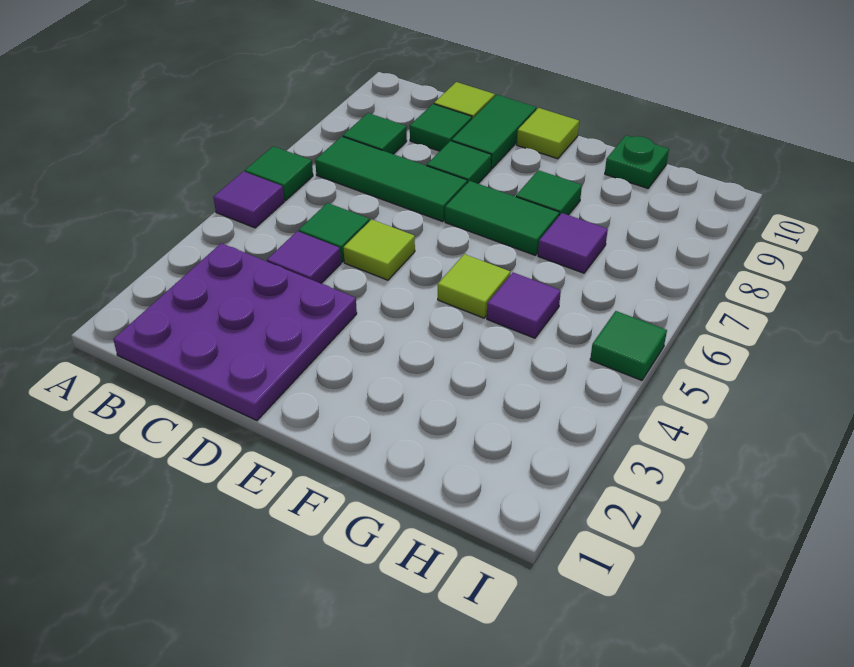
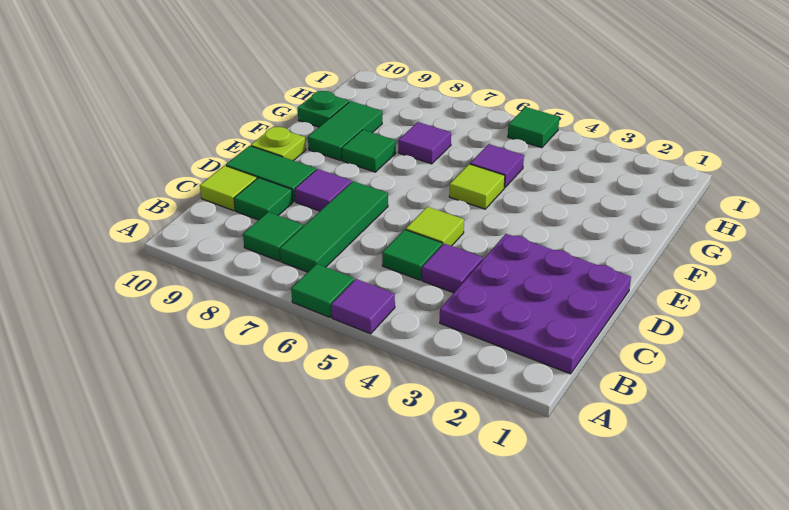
green tile D8 level 1 -> purple tile D8 level 1
green tile E7:F7 level 1 -> green tile F9:G9 level 1
lime tile E10 level 1 -> lime plate E10 level 1

